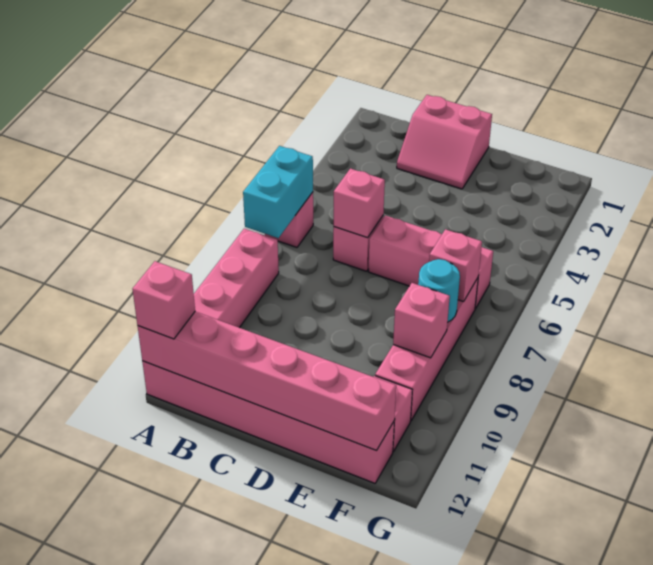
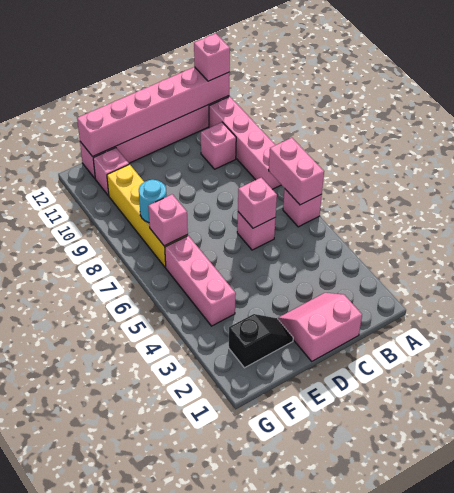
cyan brick A6:A7 level 2 -> pink brick A6:A7 level 2
pink brick D6:F6 level 1 -> pink brick F4:F6 level 1
none -> black slope E2:F2 level 1 top F
pink brick F7:F10 level 1 -> yellow brick F7:F10 level 1
pink brick F9 level 2 -> pink brick B10 level 1

